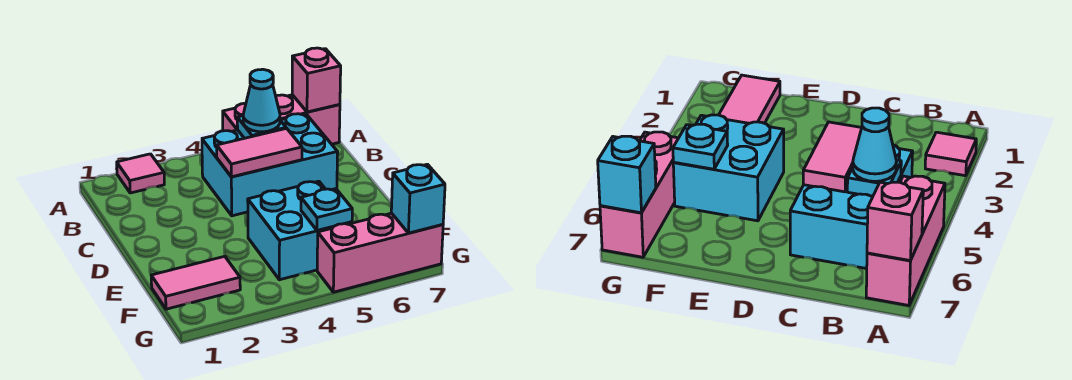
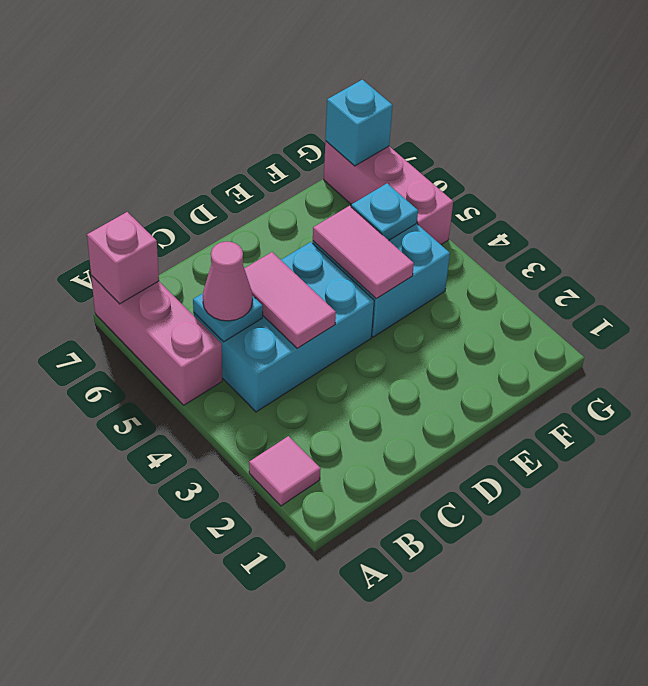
cyan brick B4:C6 level 1 -> cyan brick B4:D5 level 1
cyan cone B5 level 3 -> pink cone B5 level 3
pink tile F1:F2 level 1 -> pink tile E4:E5 level 2

